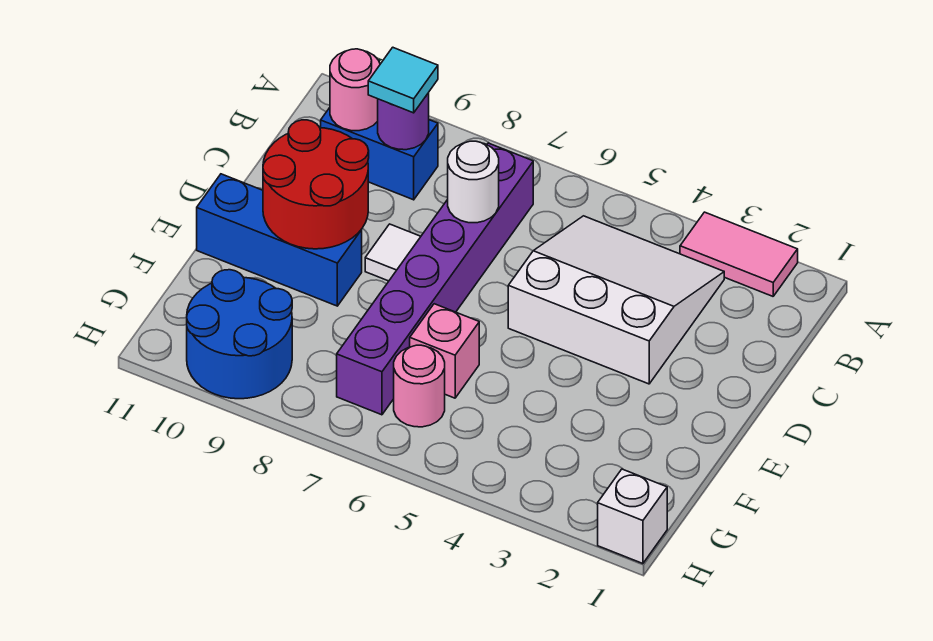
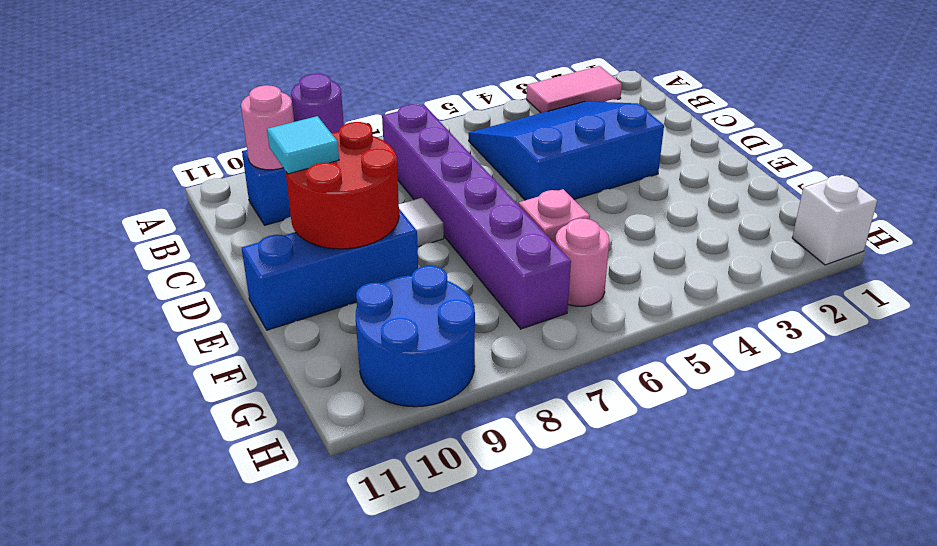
white slope B3:D5 level 1 top D -> blue slope B3:D5 level 1 top D
cyan tile B9 level 3 -> cyan tile D10 level 3
white round brick C7 level 2 -> none

